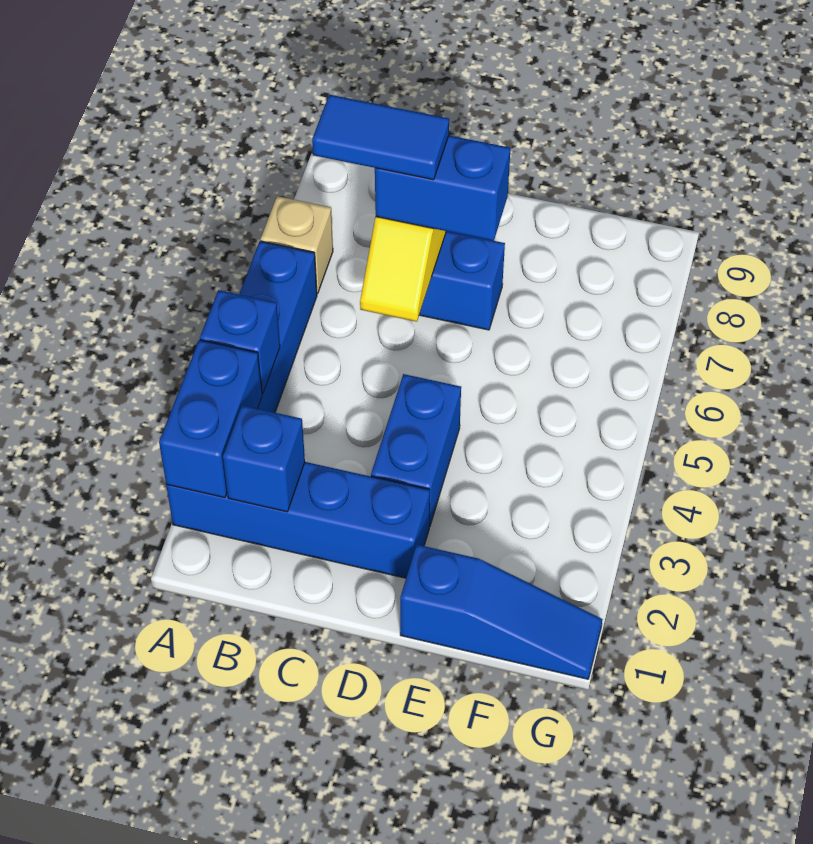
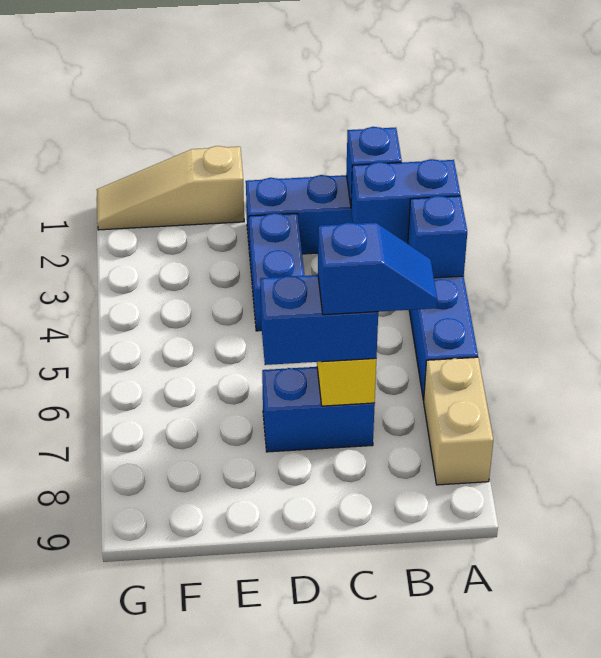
blue brick A2:A3 level 2 -> blue brick A3:B3 level 2
tan brick A7 level 1 -> tan brick A7:A8 level 1
blue tile B7:C7 level 4 -> blue slope B7:C7 level 4 top C
blue slope E1:G1 level 1 top E -> tan slope E1:G1 level 1 top E

